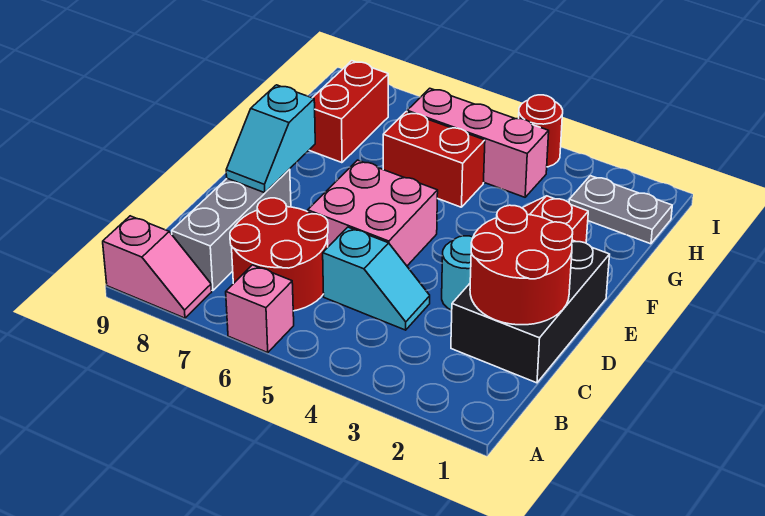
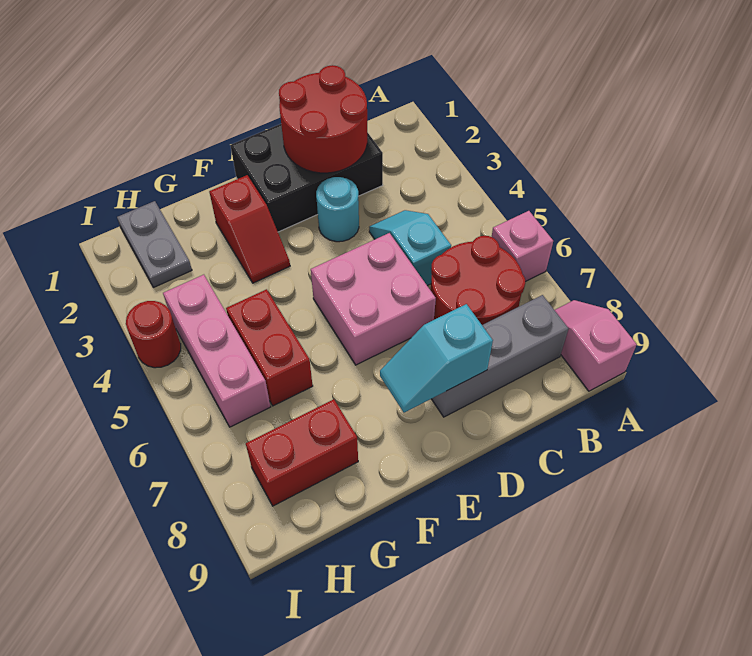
cyan slope D8:E8 level 2 top E -> cyan slope D8:E8 level 2 top D

